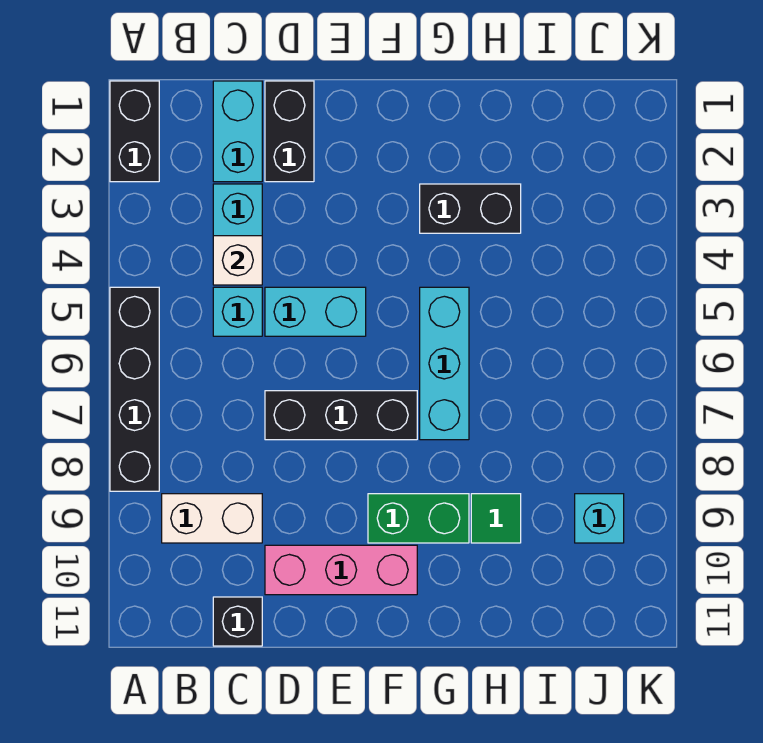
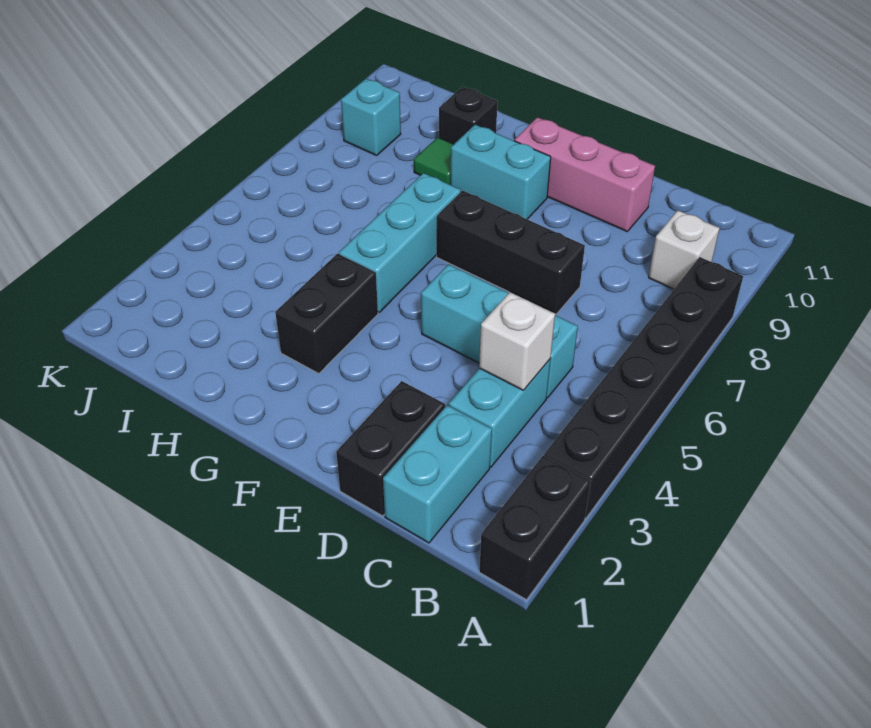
black brick A5:A8 level 1 -> black brick A3:A8 level 1
white brick B9:C9 level 1 -> white brick B9 level 1
black brick C11 level 1 -> black brick H10 level 1
green brick F9:G9 level 1 -> cyan brick F9:G9 level 1
black brick G3:H3 level 1 -> black brick G3:G4 level 1

